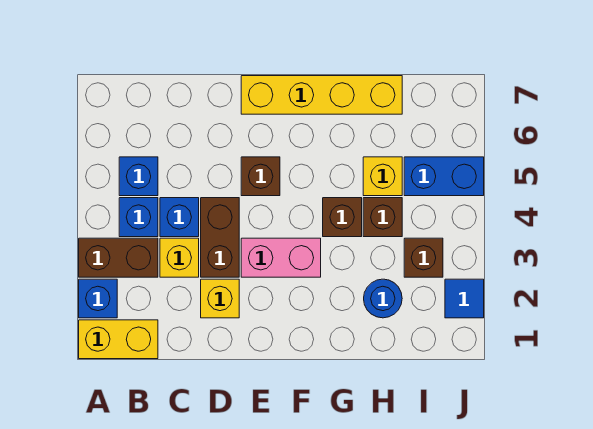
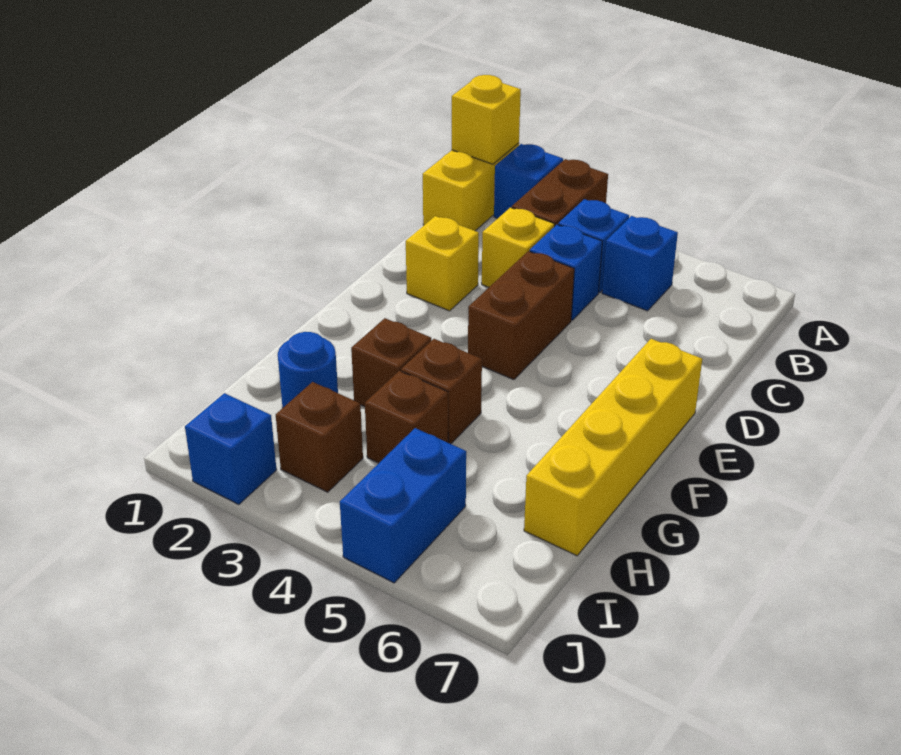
brown brick D3:D4 level 1 -> brown brick D4:E4 level 1
pink brick E3:F3 level 1 -> none
brown brick E5 level 1 -> brown brick G3 level 1
yellow brick H5 level 1 -> yellow brick A1 level 2
blue tile J2 level 1 -> blue brick J2 level 1

